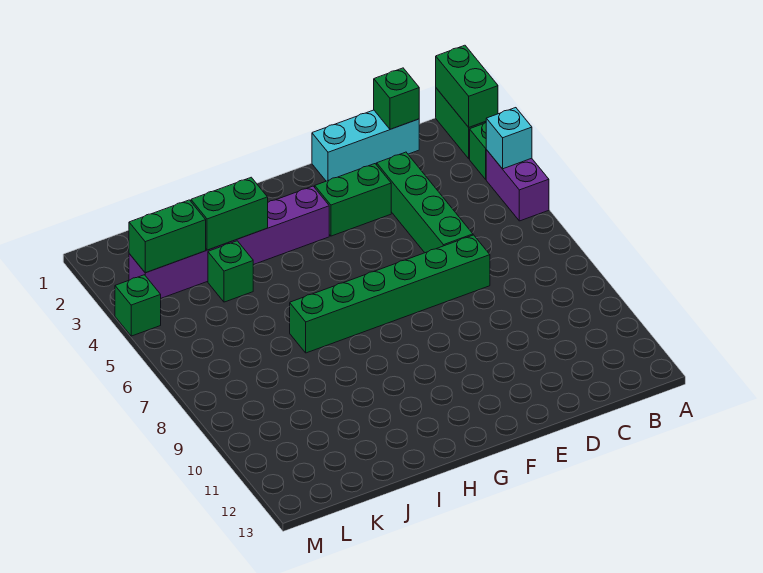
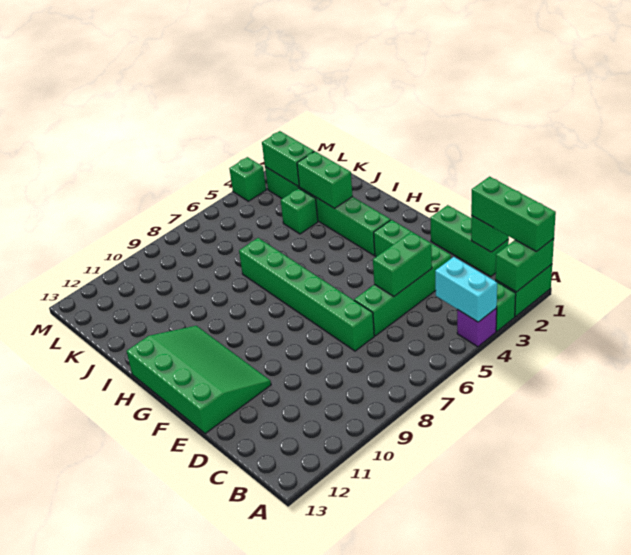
none -> green brick A1:C1 level 3
purple brick A4:A5 level 1 -> purple brick A4 level 1
cyan brick A4 level 2 -> cyan brick A4:B4 level 2
cyan brick C1:E1 level 1 -> green brick C1:E1 level 1
none -> green brick D4:D5 level 2
none -> green slope E11:H13 level 1 top 13
purple brick G3:L3 level 1 -> green brick G3:L3 level 1

